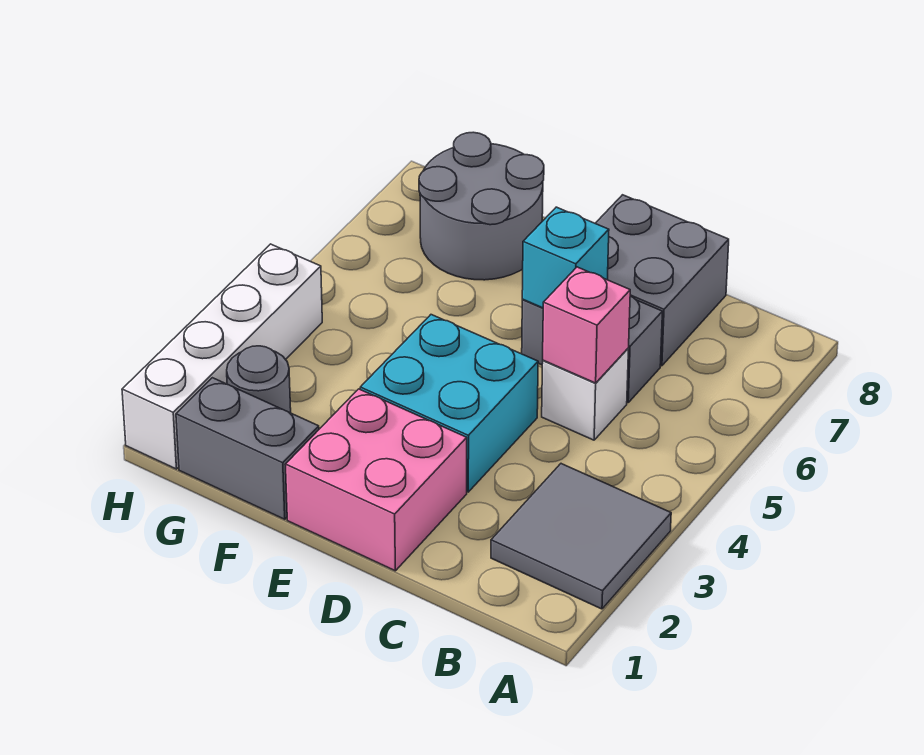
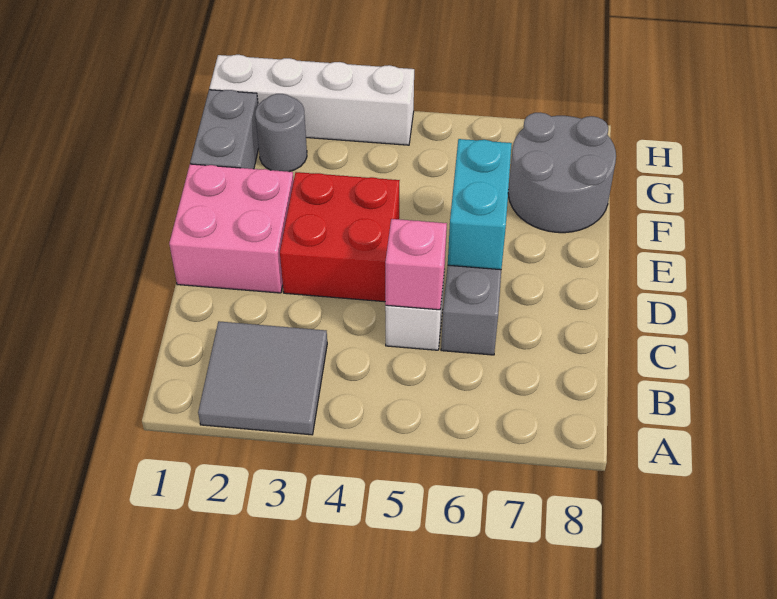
grey brick C7:D8 level 1 -> none
cyan brick D3:E4 level 1 -> red brick D3:E4 level 1
cyan brick D6 level 2 -> cyan brick D6:E6 level 2

